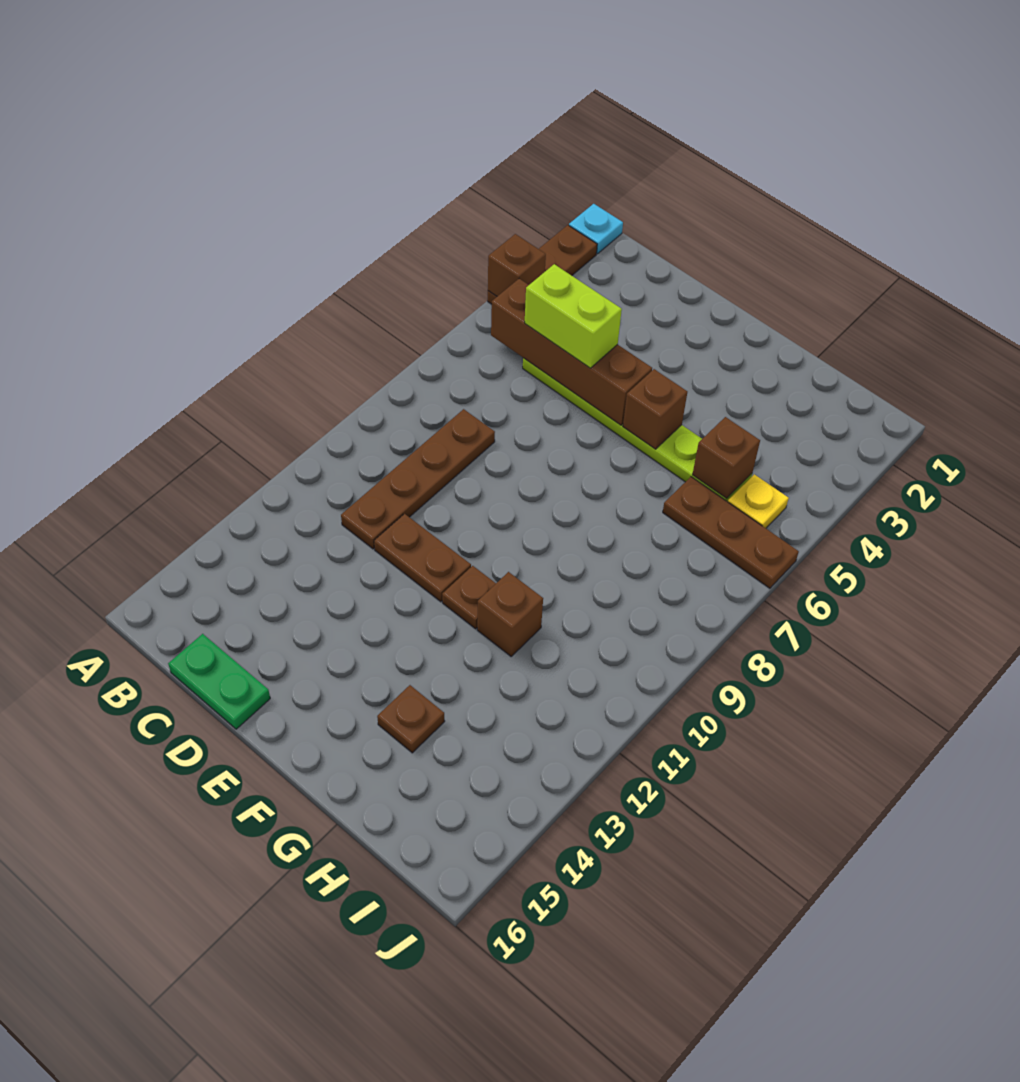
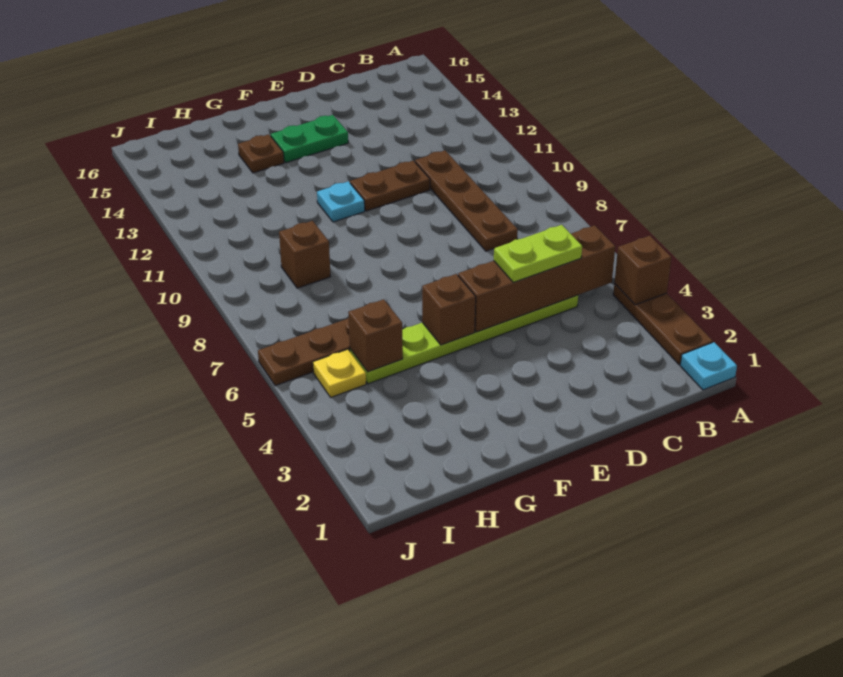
lime brick C5:D5 level 3 -> lime plate C5:D5 level 3
green plate C16:D16 level 1 -> green plate E14:F14 level 1
brown plate F11 level 1 -> cyan plate F11 level 1
brown brick G11 level 1 -> brown brick H9 level 1

